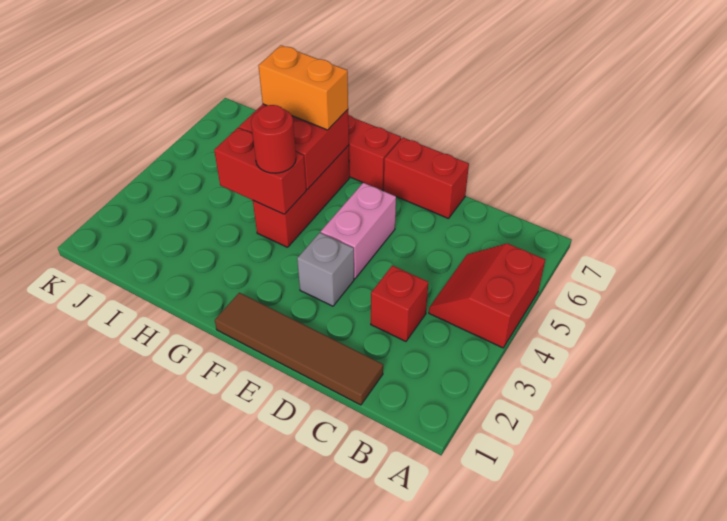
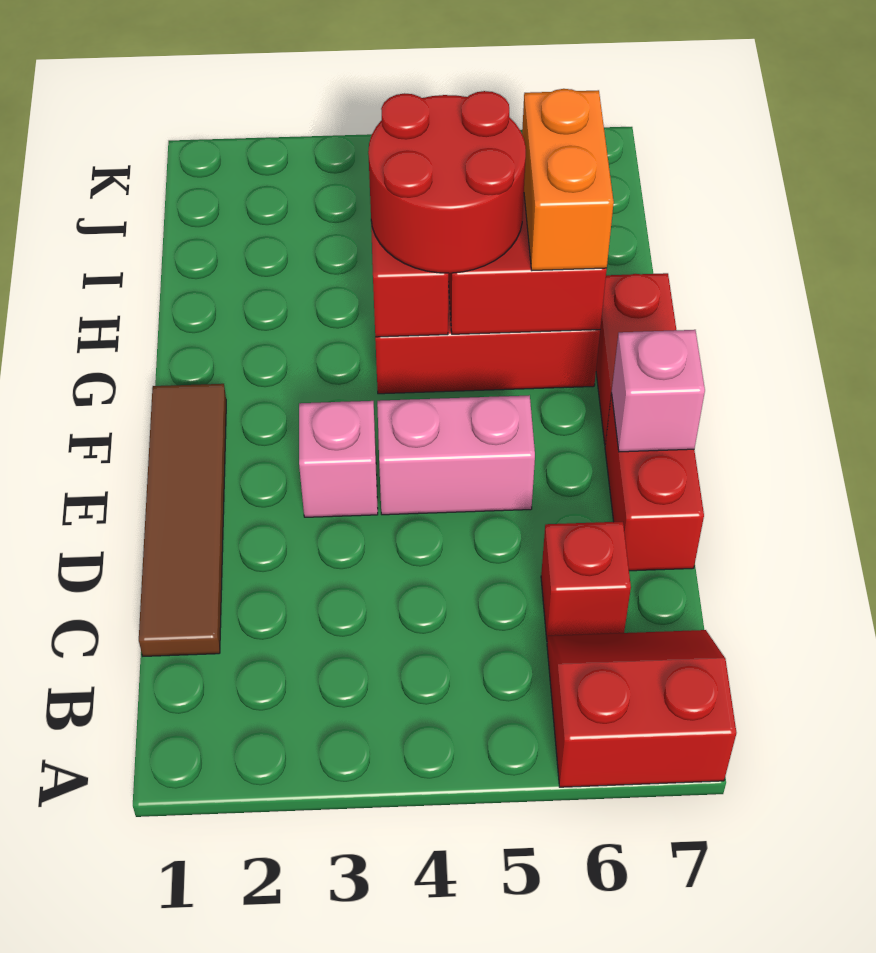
red slope A4:B5 level 1 top A -> red slope A6:B7 level 1 top A
red brick C3 level 1 -> red brick C6 level 1
grey brick E3 level 1 -> pink brick E3 level 1
none -> pink brick E7 level 2
red round brick G4 level 3 -> red round brick G4:H5 level 3

